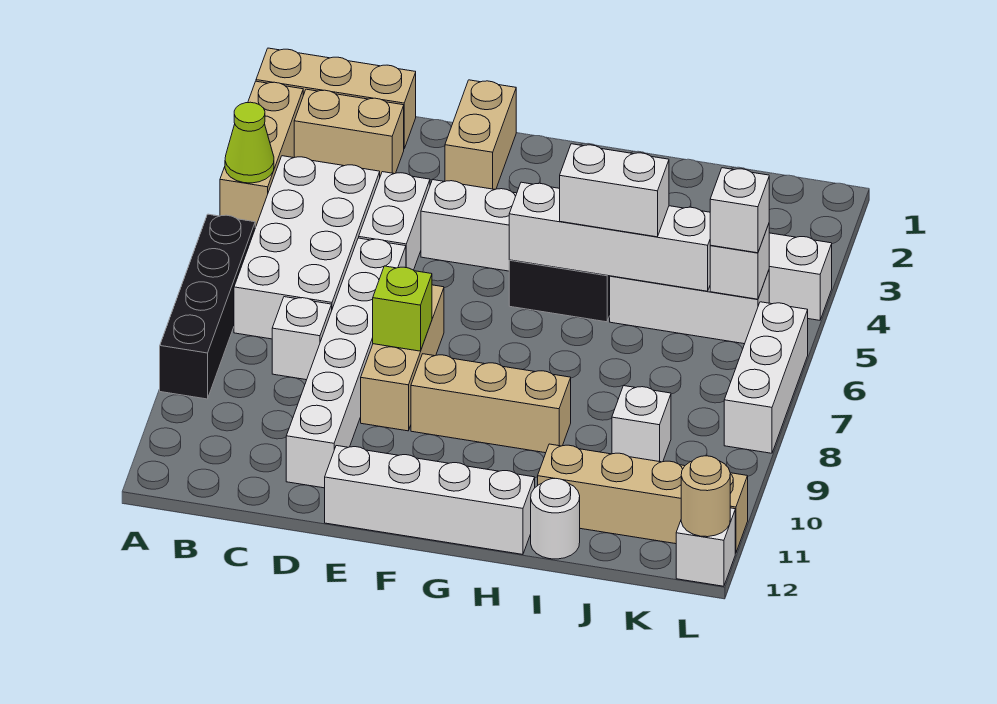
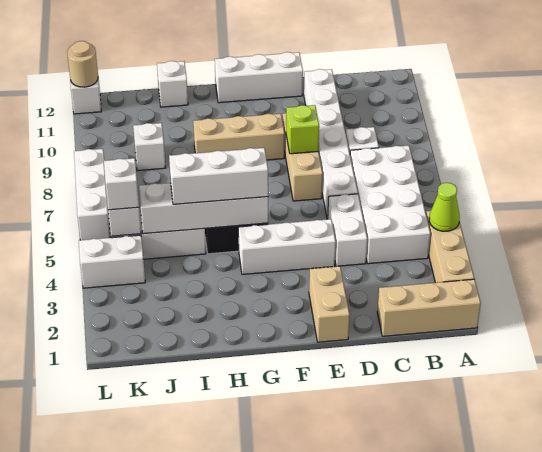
black brick A6:A9 level 1 -> none
tan brick B2:C2 level 1 -> none
white brick E12:H12 level 1 -> white brick E12:G12 level 1
white brick H5:I5 level 3 -> white brick G5:I5 level 3
tan brick I11:L11 level 1 -> none
white round brick I12 level 1 -> white brick I12 level 1

